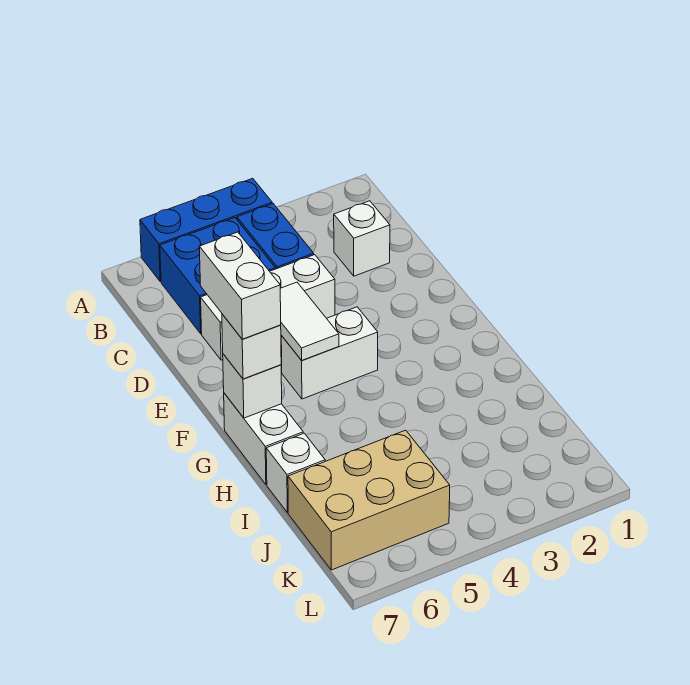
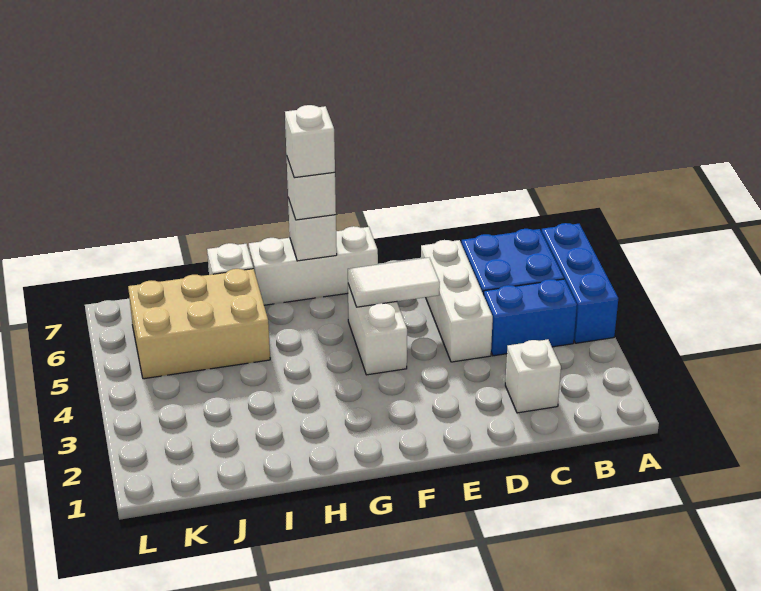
white brick F7:G7 level 4 -> white brick G7 level 4
white brick G7:H7 level 1 -> white brick F7:H7 level 1
tan brick J5:K7 level 1 -> tan brick I5:K6 level 1

